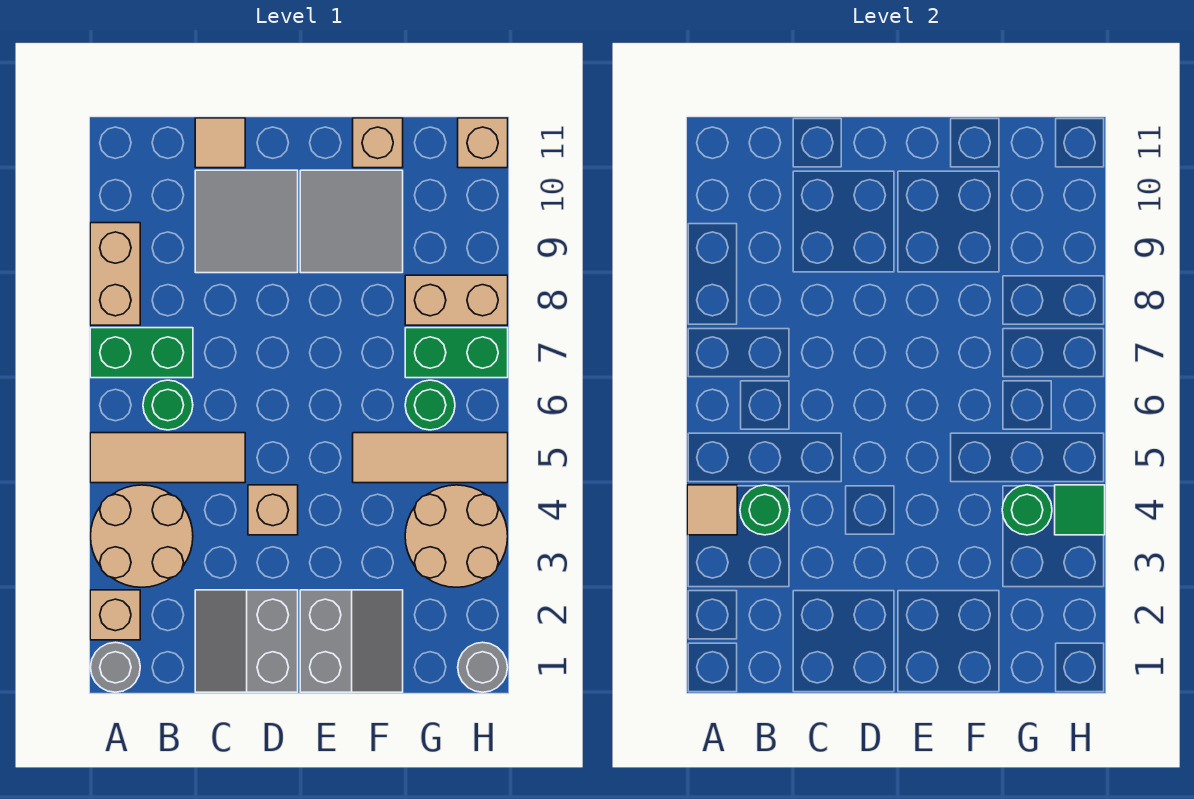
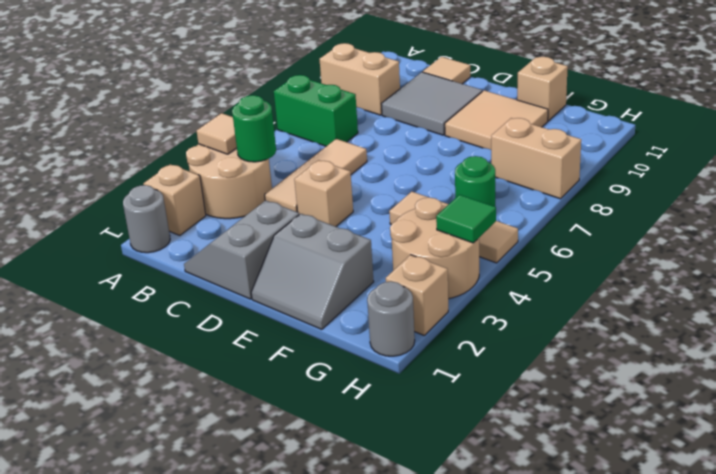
tan tile A5:C5 level 1 -> tan tile C4:C6 level 1
tan brick A8:A9 level 1 -> tan brick A9:B9 level 1
green round brick B6 level 1 -> none
grey slope E1:F2 level 1 top E -> grey slope E1:F2 level 1 top 2
grey tile E9:F10 level 1 -> tan tile E9:F10 level 1
green round brick G4 level 2 -> none
green brick G7:H7 level 1 -> none
tan brick H11 level 1 -> tan brick H2 level 1

